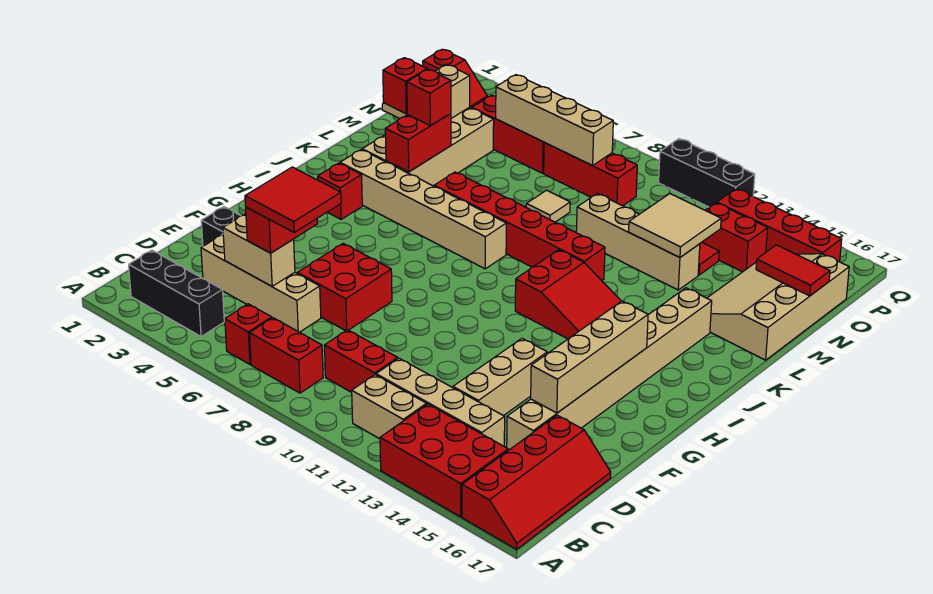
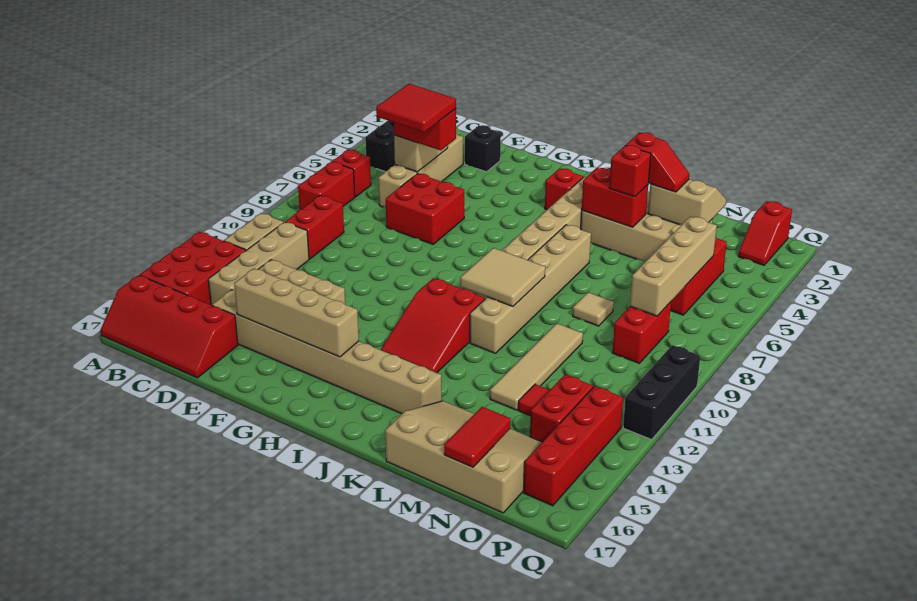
red brick K6:K11 level 1 -> tan brick K6:K11 level 1
tan brick M10:M13 level 1 -> tan tile M10:M13 level 1
tan tile M12:N13 level 2 -> tan tile J9:K10 level 2
red brick O7:O9 level 1 -> red brick O8:O9 level 1

